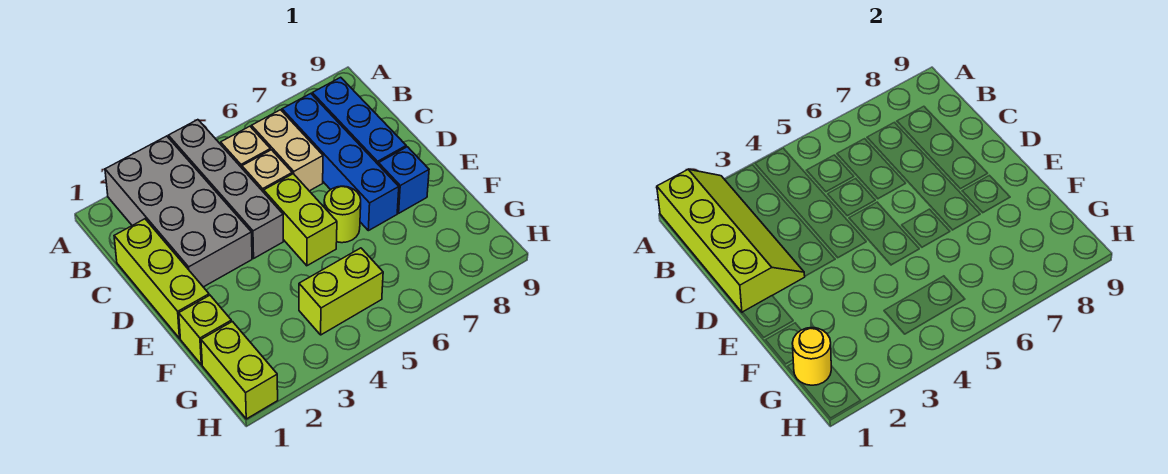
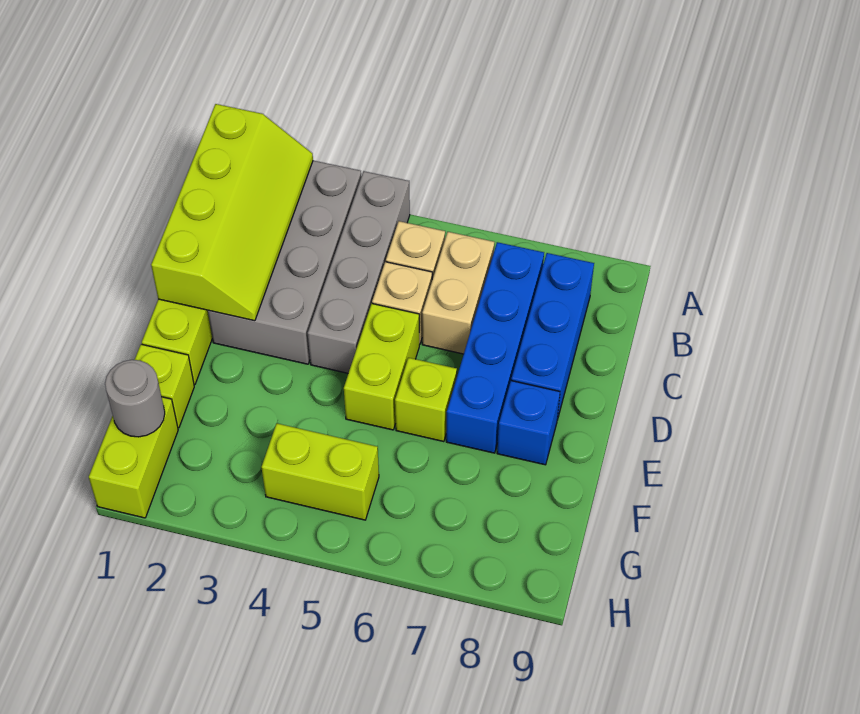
lime round brick E6 level 1 -> lime brick E6 level 1
yellow round brick G1 level 2 -> grey round brick G1 level 2

